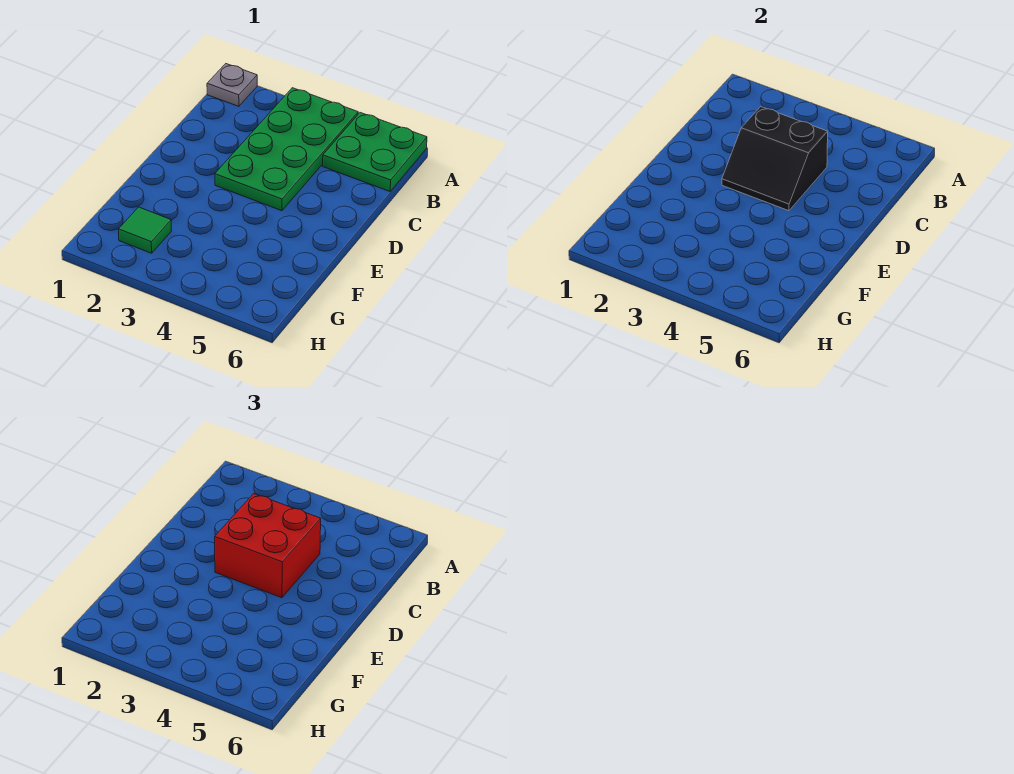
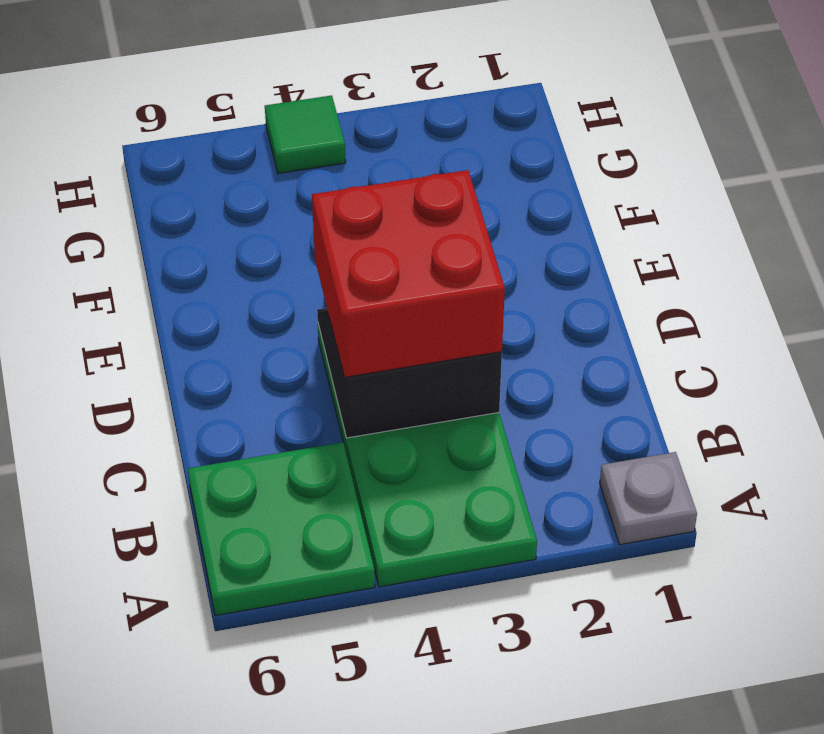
green tile G2 level 1 -> green tile H4 level 1

